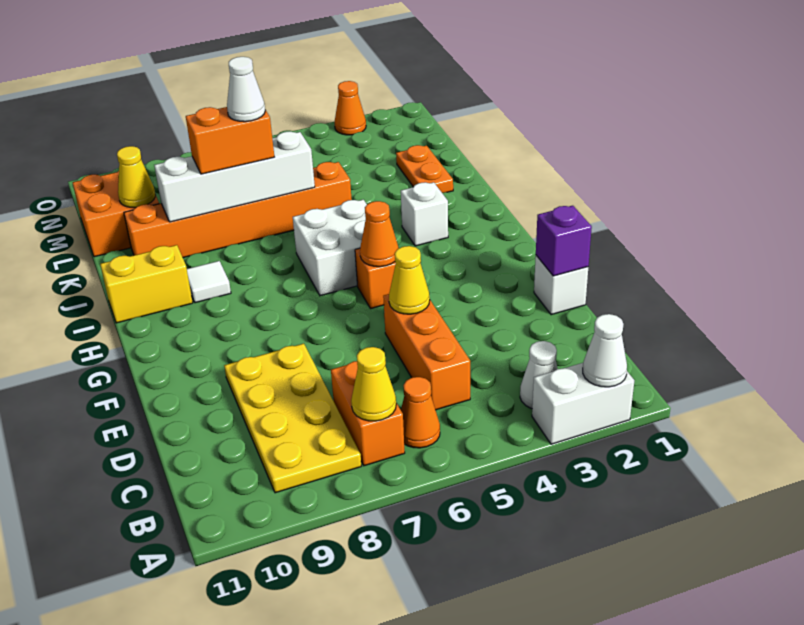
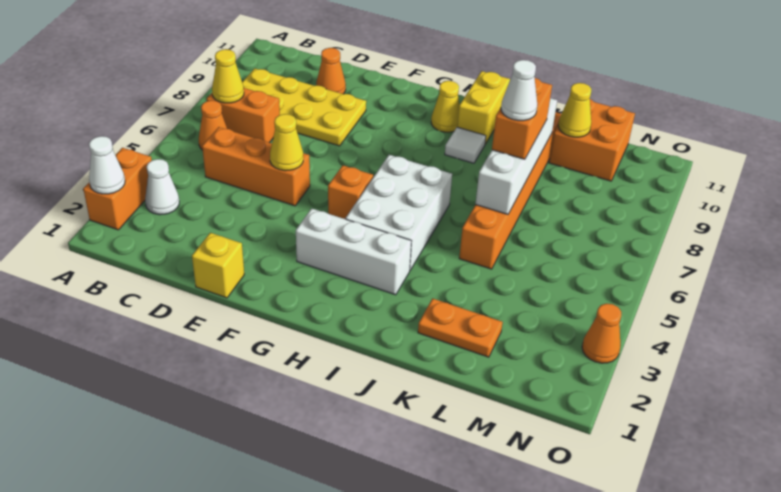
white brick A2:A3 level 1 -> orange brick A2:A3 level 1
white brick E1 level 1 -> yellow brick E1 level 1
purple brick E1 level 2 -> none
orange cone G5 level 2 -> orange cone D10 level 1
white brick H5:I6 level 1 -> white brick H4:I6 level 1
none -> yellow cone H10 level 1
white brick I3 level 1 -> white brick G3:I3 level 1

